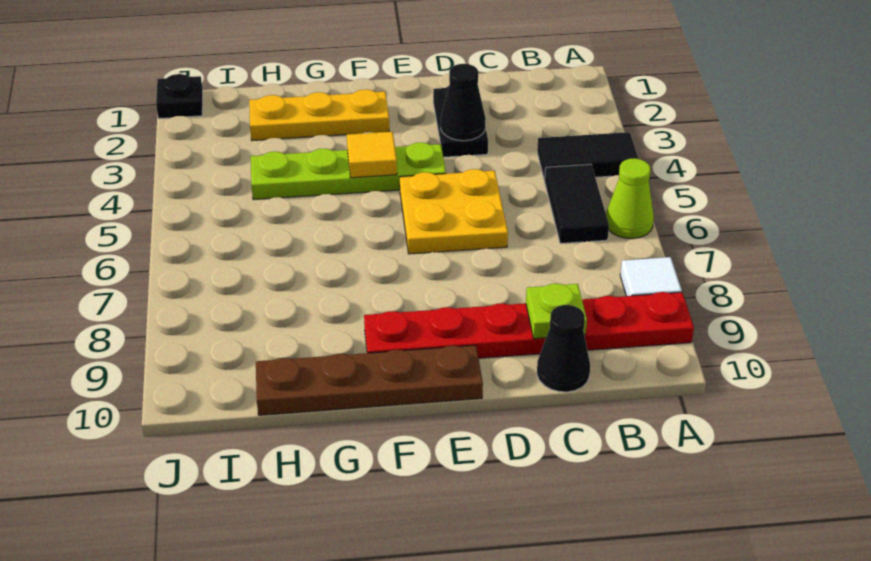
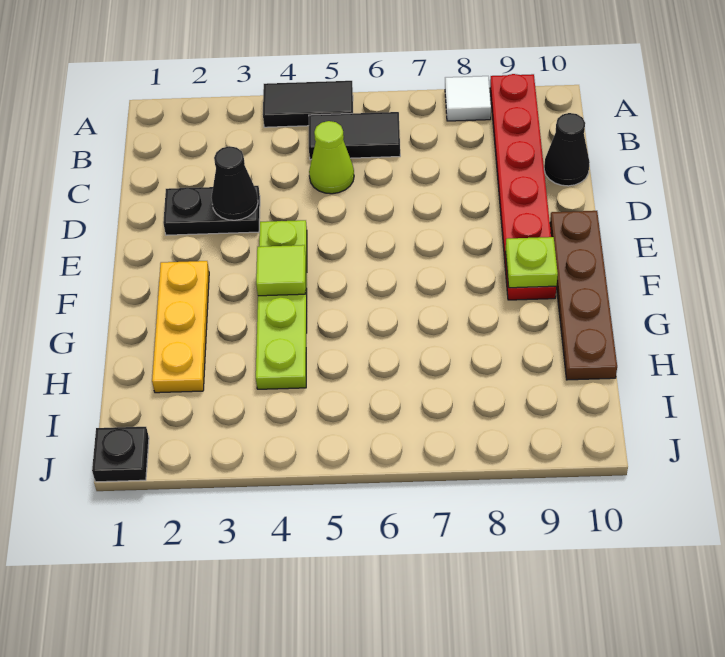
black tile A4:B4 level 1 -> black tile A4:A5 level 1
lime cone A6 level 1 -> lime cone C5 level 1
lime plate C9 level 2 -> lime plate F9 level 2
yellow plate D5:E6 level 1 -> none
yellow tile F4 level 2 -> lime tile F4 level 2

